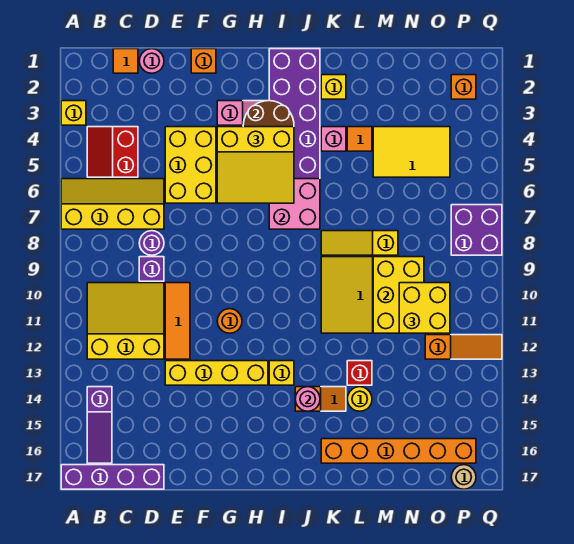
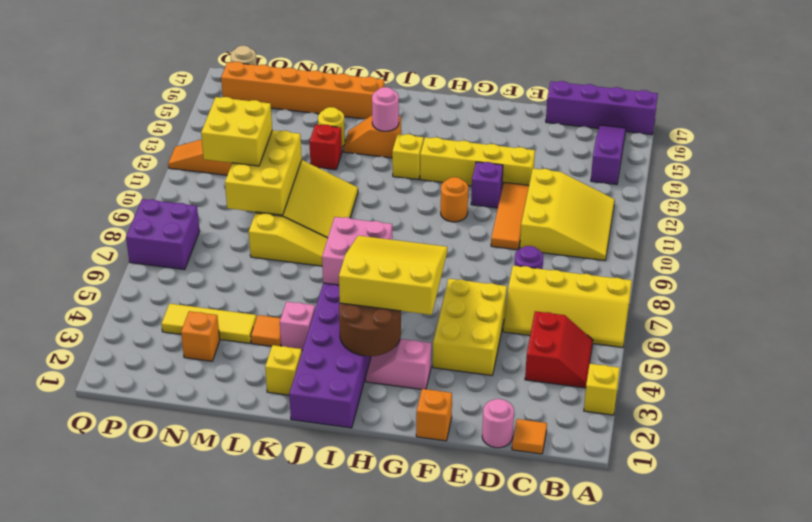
yellow slope B10:D12 level 1 top 12 -> yellow slope B10:D12 level 1 top D
purple brick D9 level 1 -> purple brick F12 level 1
yellow tile M4:O5 level 1 -> yellow tile M4:O4 level 1
orange brick P2 level 1 -> orange brick N3 level 1

